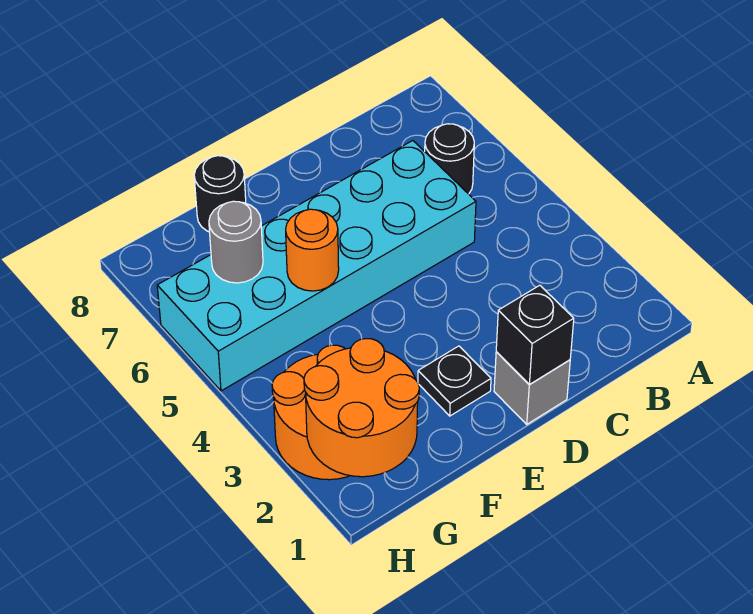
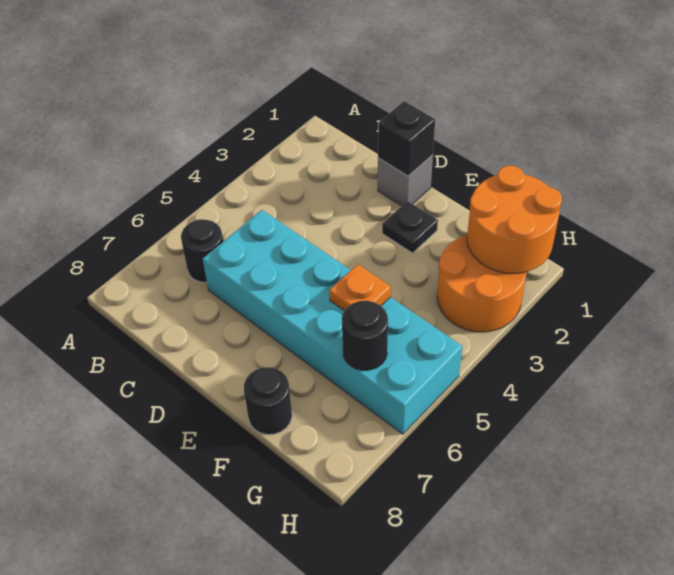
orange round brick F5 level 2 -> orange plate F5 level 2
grey round brick G6 level 2 -> black round brick G6 level 2

